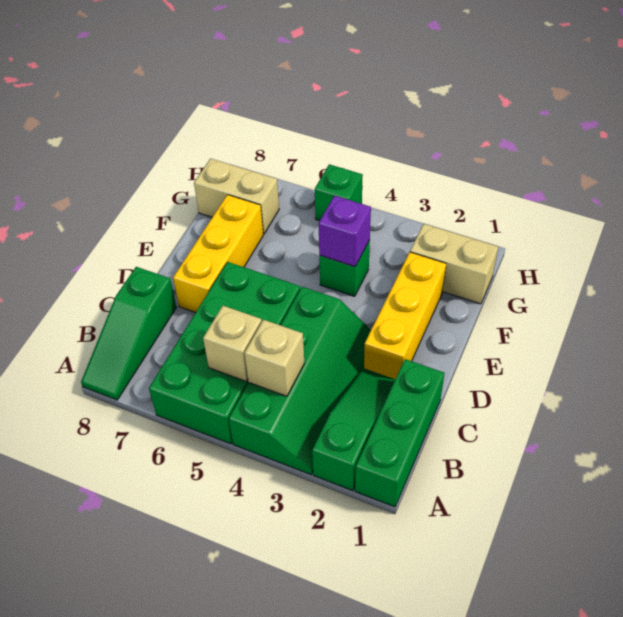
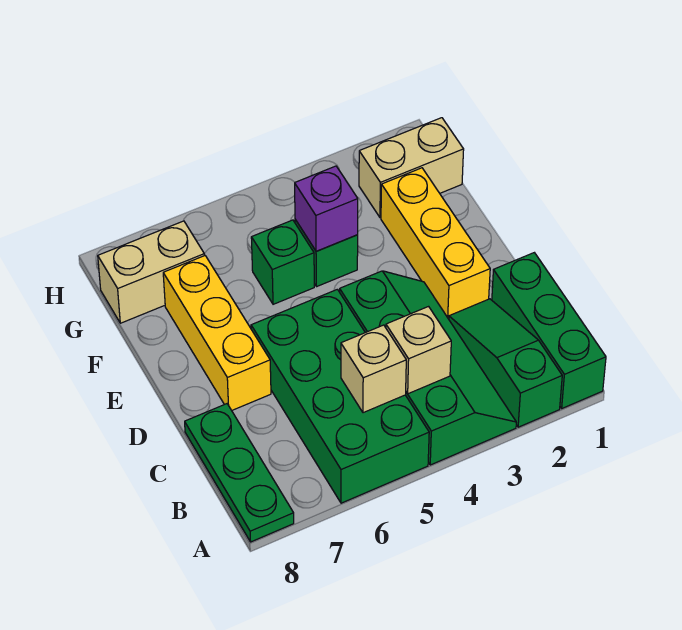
green slope A8:C8 level 1 top C -> green plate A8:C8 level 1
green brick H5 level 1 -> green brick F5 level 1

